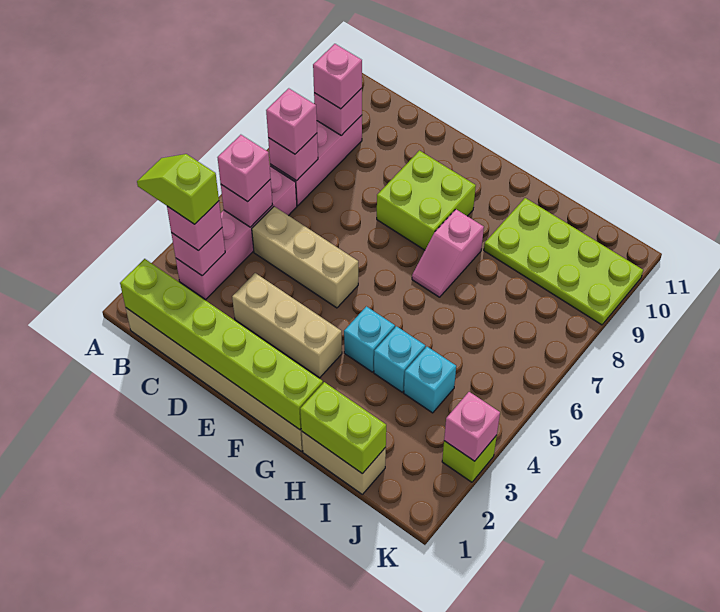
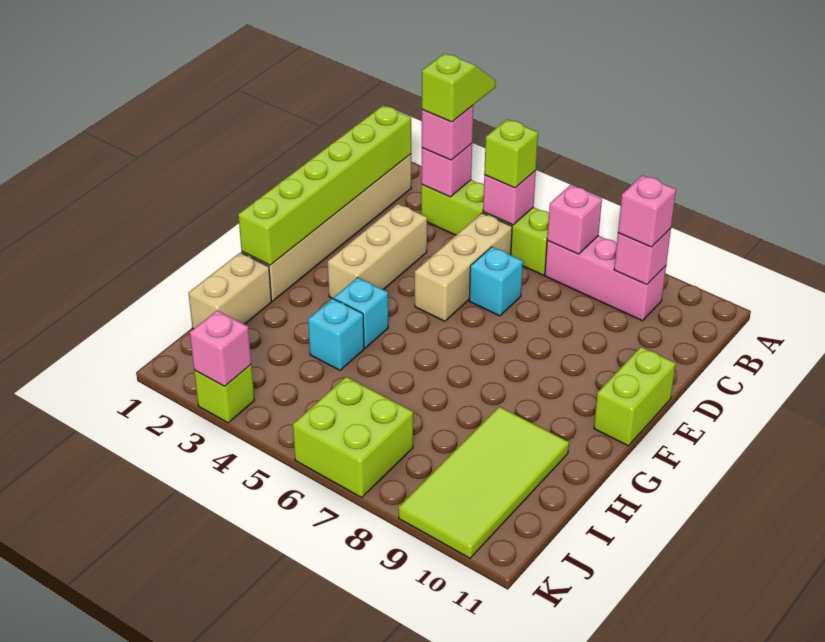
pink brick B3:B6 level 1 -> lime brick B3:B6 level 1
pink brick B5 level 3 -> lime brick B5 level 3
pink brick B7 level 3 -> none
lime brick E8:F9 level 1 -> lime brick J6:K7 level 1
pink slope G7:G8 level 1 top 8 -> none
lime brick H1:I1 level 2 -> lime brick E11:F11 level 1
lime plate H9:K10 level 1 -> lime tile H9:K10 level 1
cyan brick I4 level 1 -> cyan brick D6 level 1

